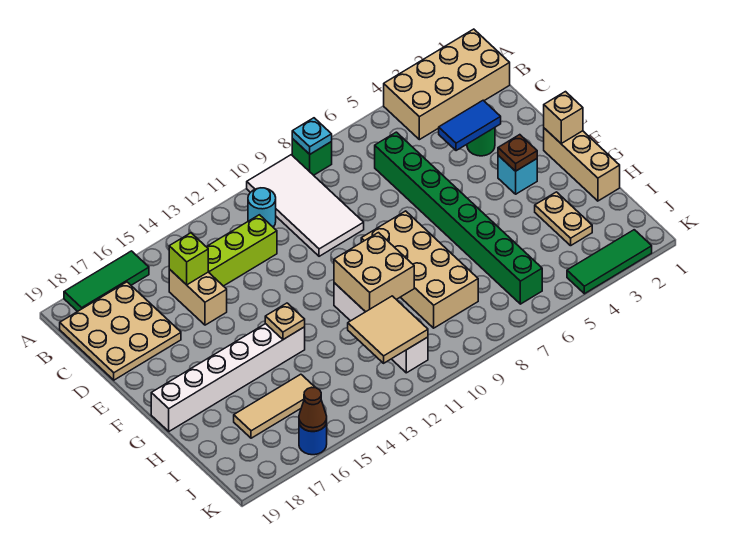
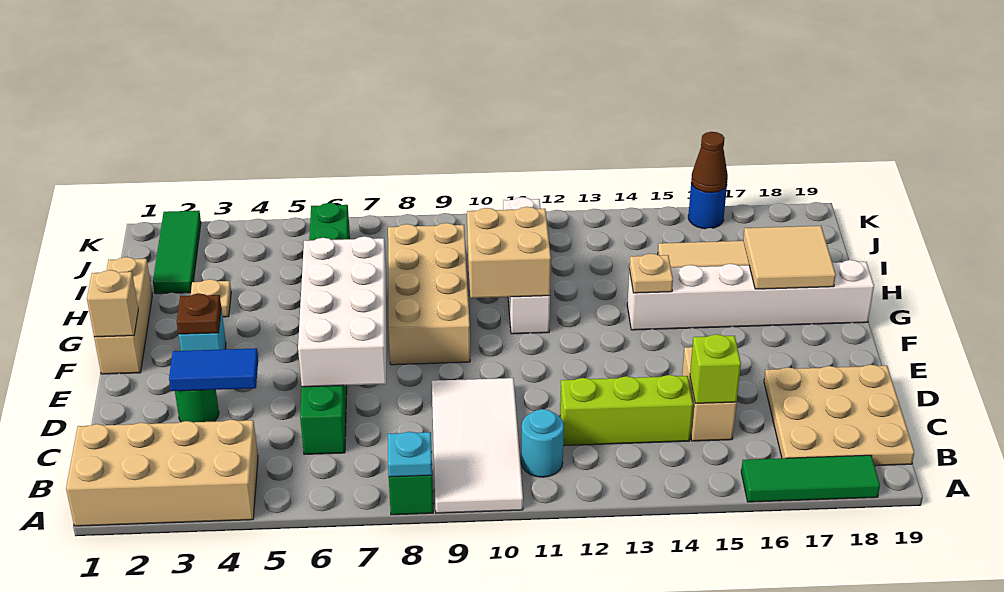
none -> white brick D6:G7 level 2
tan plate H3:I3 level 1 -> tan plate H3 level 1
tan tile I11:J12 level 2 -> tan tile G17:H18 level 2
green tile K2:K4 level 1 -> green tile I2:K2 level 1

